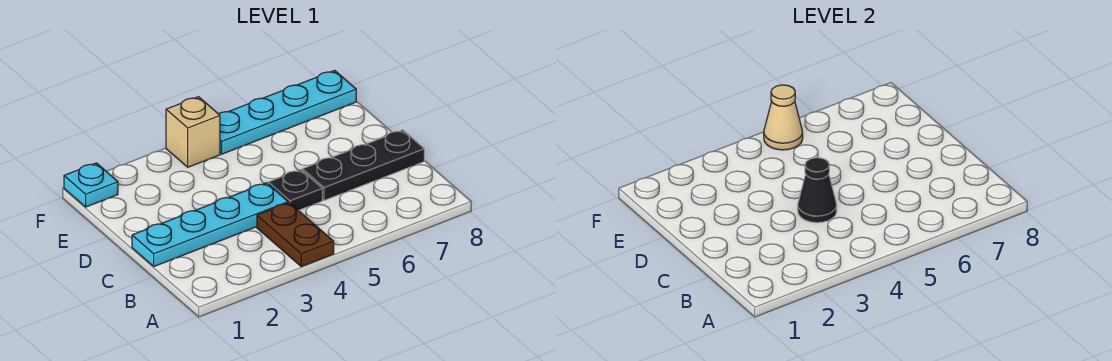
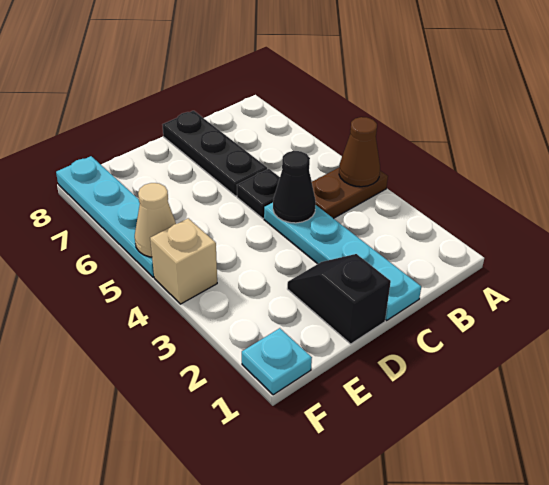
none -> brown cone A4 level 2
none -> black slope D1:D2 level 1 top 1

